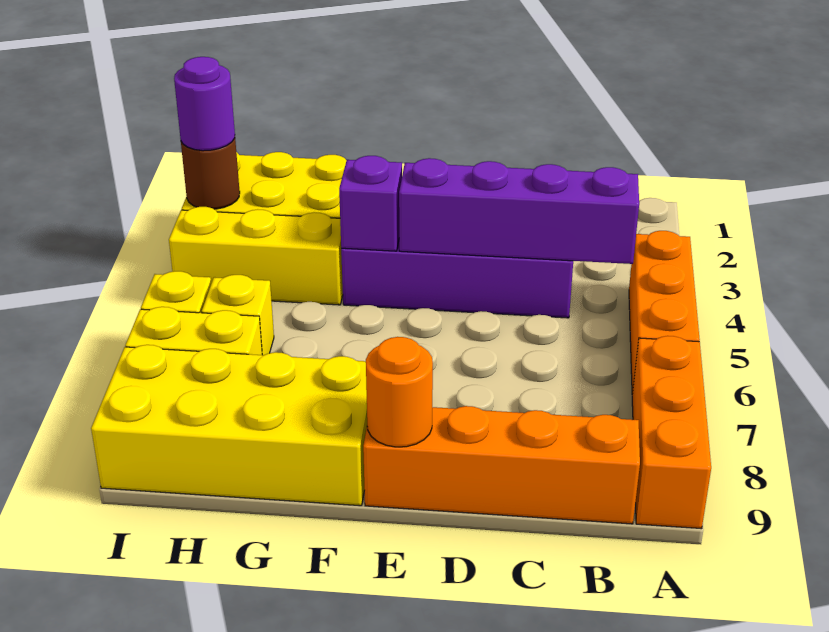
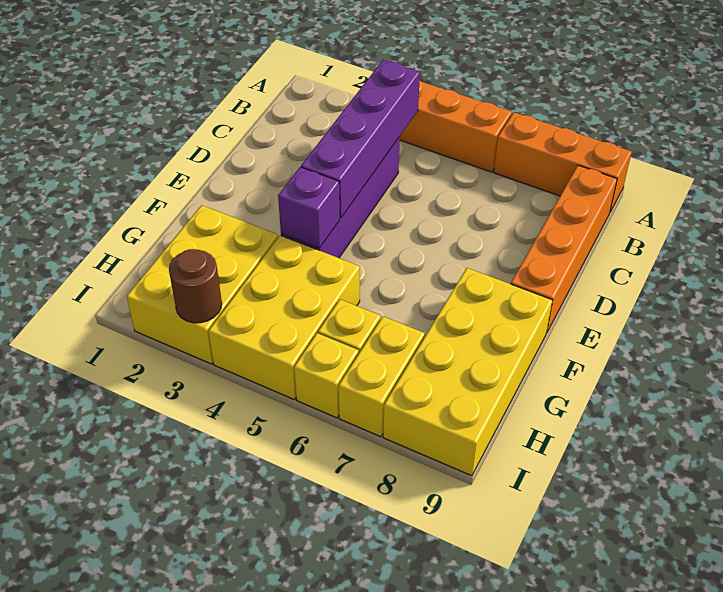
orange round brick E9 level 2 -> none
yellow brick G4:I4 level 1 -> yellow brick G4:I5 level 1
purple round brick I3 level 3 -> none

